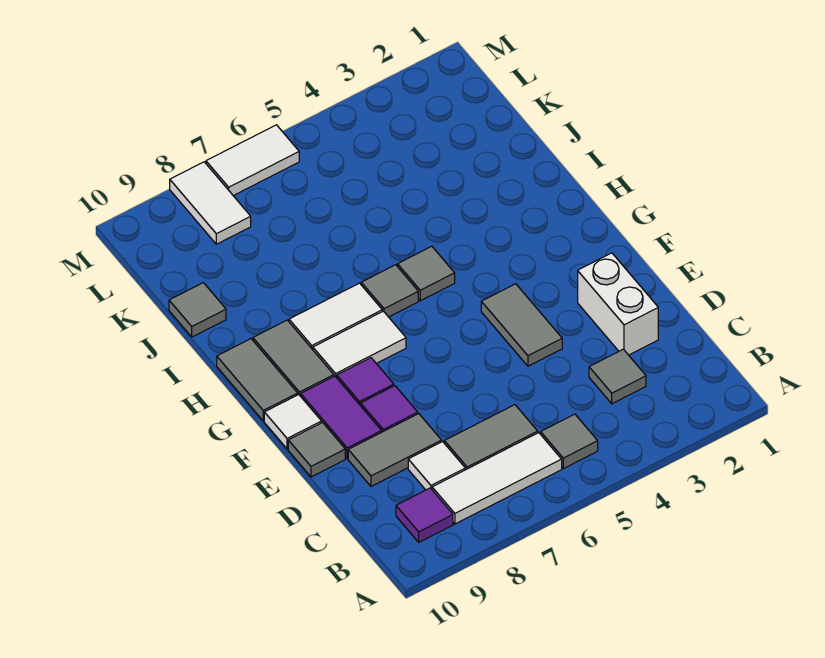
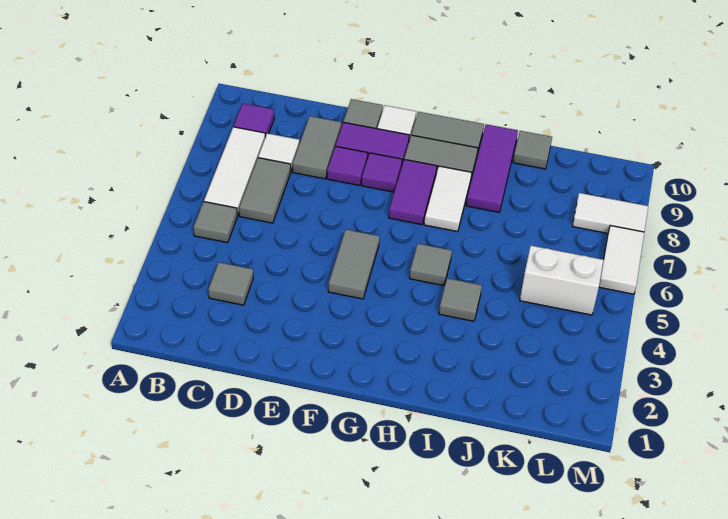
white brick D2:E2 level 1 -> white brick K5:L5 level 1
grey tile E4:F4 level 1 -> grey tile F4:F5 level 1
white tile G7:G8 level 1 -> purple tile G7:G8 level 1
grey tile H6 level 1 -> grey tile I4 level 1
none -> purple tile I8:I10 level 1

